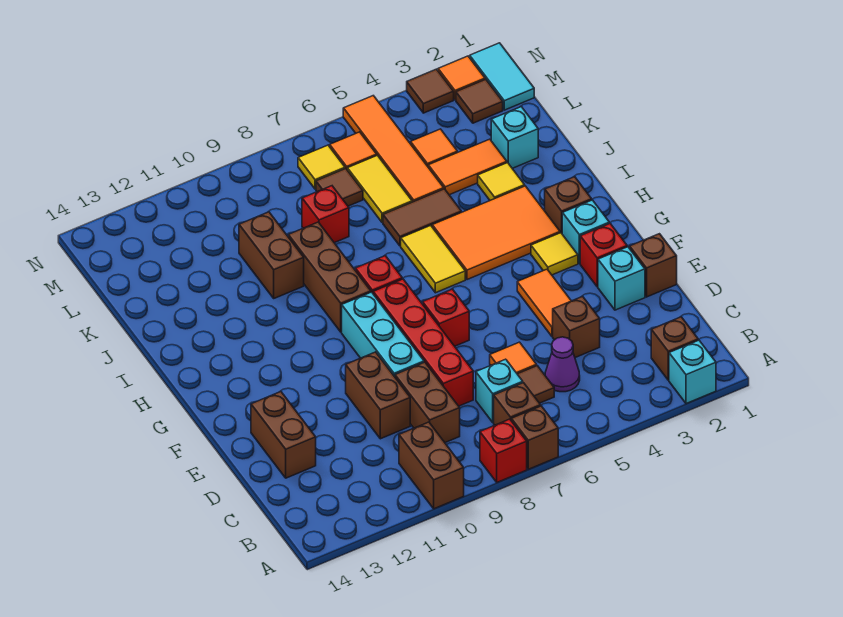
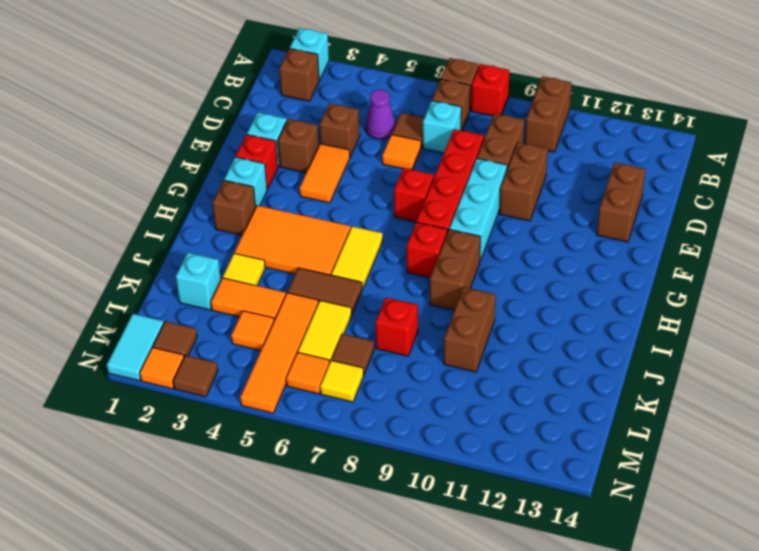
brown brick E1 level 1 -> brown brick E3 level 1
yellow tile G3 level 1 -> none
brown brick H9:J9 level 1 -> brown brick H9:I9 level 1

